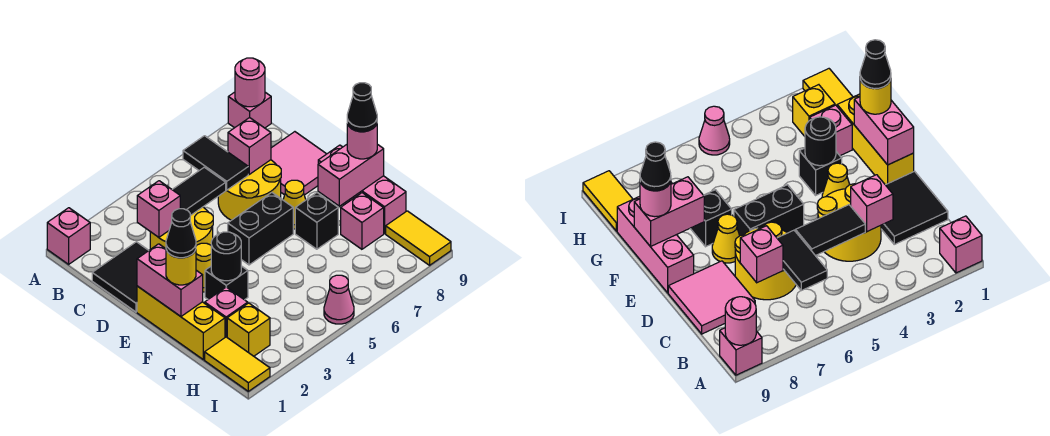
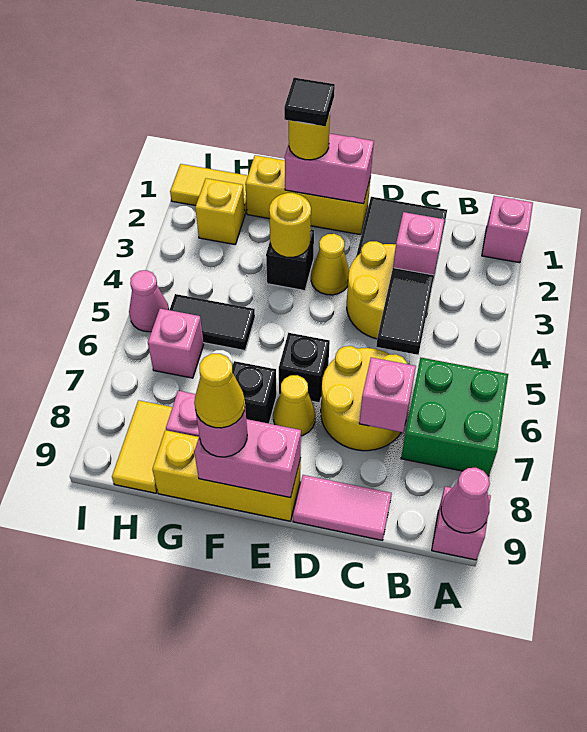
none -> green brick A6:B7 level 1
pink round brick A9 level 2 -> pink cone A9 level 2
black tile B6:C6 level 2 -> black tile G5:H5 level 1
pink tile C8:D9 level 1 -> pink tile C9:D9 level 1
black brick E5:E6 level 1 -> black brick E6 level 1
pink brick E9:G9 level 1 -> yellow brick E9:G9 level 1
black cone F1 level 4 -> black tile F1 level 4
black round brick F3 level 2 -> yellow round brick F3 level 2
pink brick F8:F9 level 2 -> pink brick E9:F9 level 2
black cone F9 level 4 -> yellow cone F9 level 4
pink brick G2 level 1 -> pink brick H6 level 1
yellow tile H9:I9 level 1 -> yellow tile H8:H9 level 1

